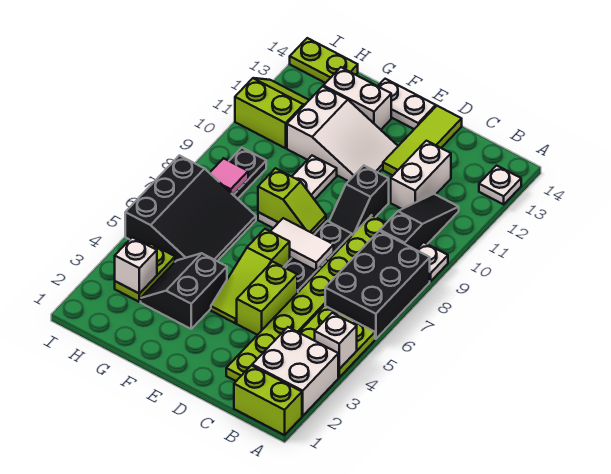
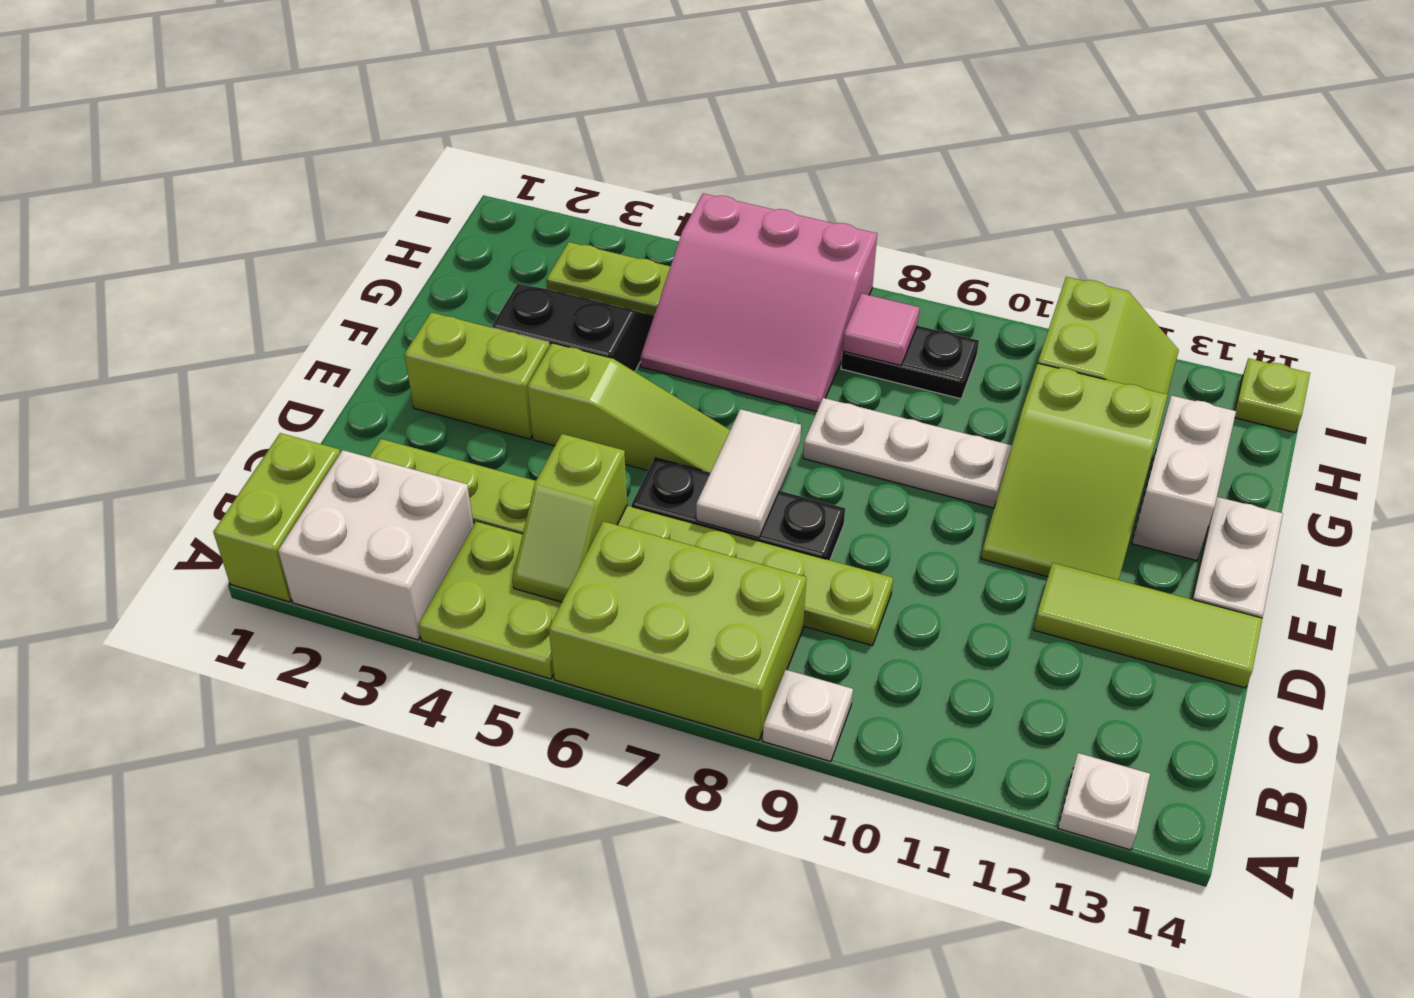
white brick A4 level 2 -> none
black brick A6:B8 level 1 -> lime brick A6:B8 level 1
black slope B9:B11 level 1 top 9 -> none
white brick C11:C12 level 1 -> none
lime brick D4:D5 level 1 -> lime brick E2:E3 level 1
black slope D9:D10 level 1 top 10 -> none
lime slope E4:E6 level 1 top 6 -> lime slope E4:E6 level 1 top 4
lime slope E8:F8 level 2 top F -> lime slope B5:C5 level 2 top C
white slope E11:G12 level 1 top G -> lime slope E11:G12 level 1 top G
black slope G5:I7 level 1 top I -> pink slope G5:I7 level 1 top I
white brick H3 level 2 -> none
lime plate H14:I14 level 1 -> lime plate I14 level 1

